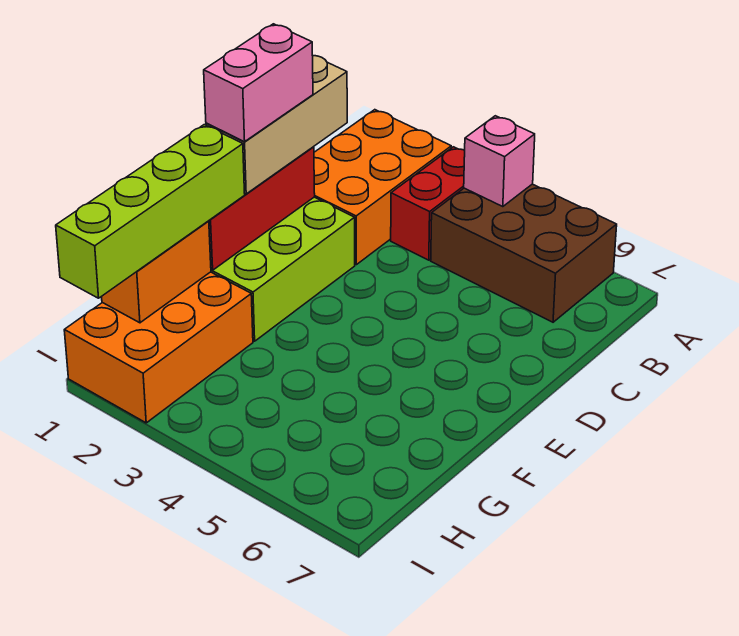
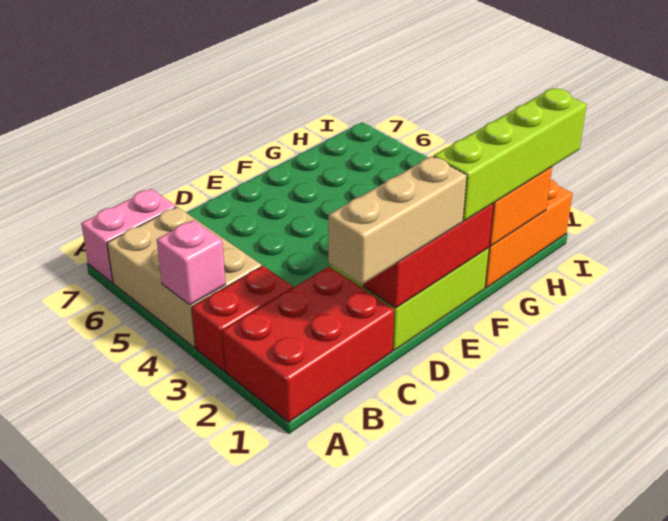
orange brick A1:C2 level 1 -> red brick A1:C2 level 1
brown brick A4:B6 level 1 -> tan brick A4:B6 level 1
pink brick D1:E1 level 4 -> pink brick A7:B7 level 1

